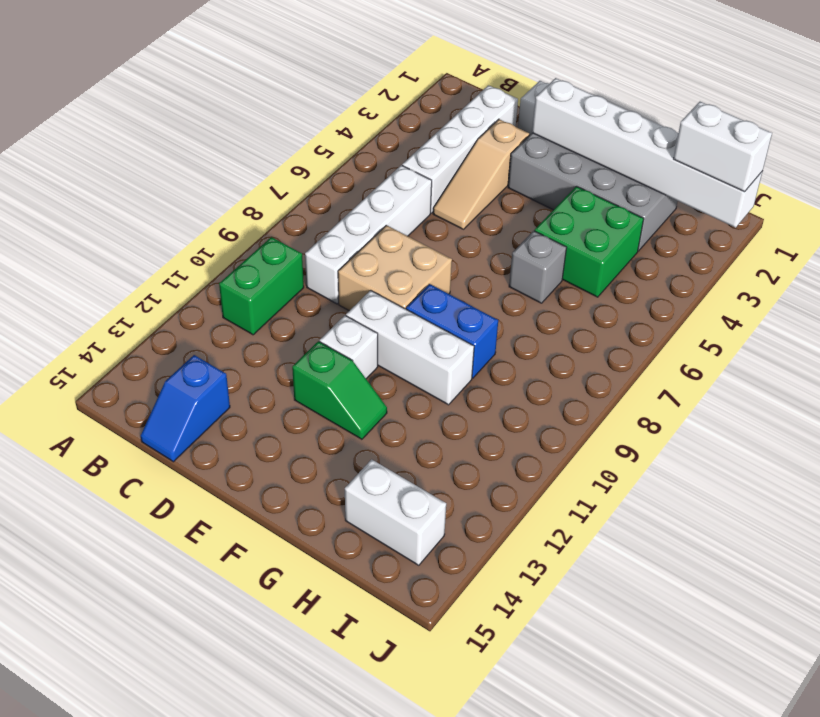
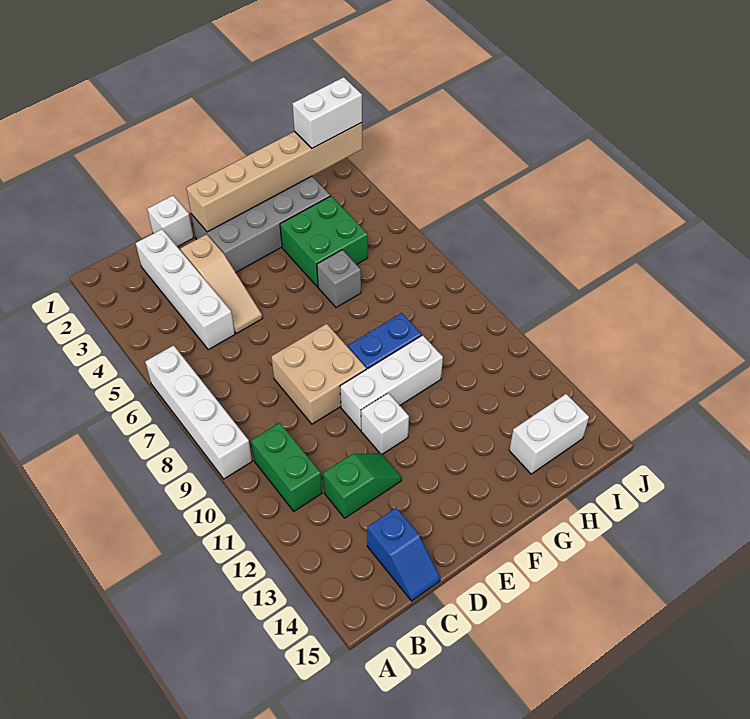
white brick C6:C9 level 1 -> white brick A6:A9 level 1
white brick E2:J2 level 2 -> tan brick E2:J2 level 2
green slope E12:F12 level 1 top E -> green slope C12:D12 level 1 top C

